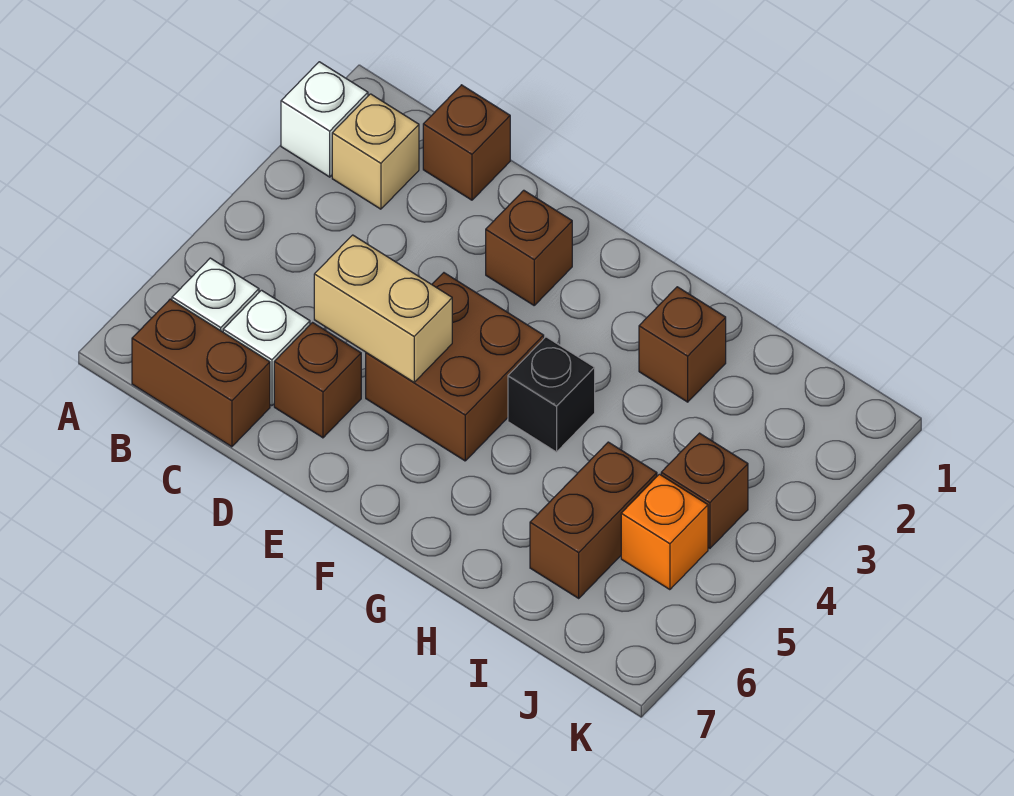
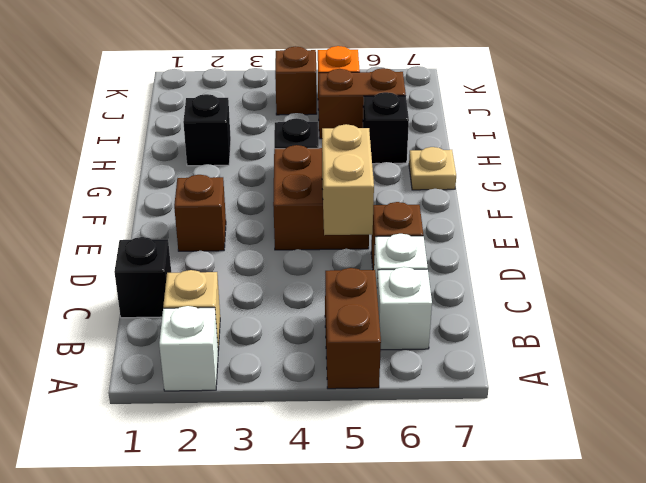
brown brick B7:C7 level 1 -> brown brick A5:B5 level 1
brown brick C1 level 1 -> black brick C1 level 1
none -> tan plate G7 level 1
brown brick H2 level 1 -> black brick H2 level 1
none -> black brick H6 level 1

